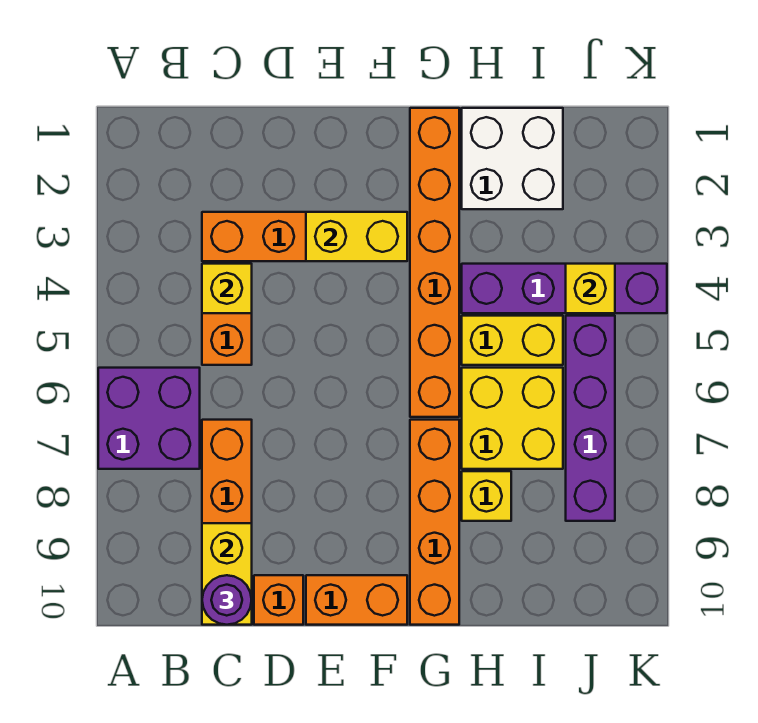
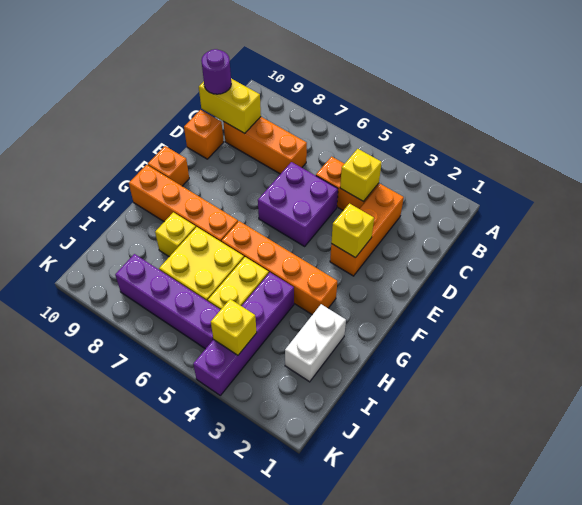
purple brick A6:B7 level 1 -> purple brick D5:E6 level 1
yellow brick E3:F3 level 2 -> yellow brick E3 level 2
orange brick E10:F10 level 1 -> orange brick F10 level 1
orange brick G1:G6 level 1 -> orange brick G3:G6 level 1
white brick H1:I2 level 1 -> white brick H2:I2 level 1

